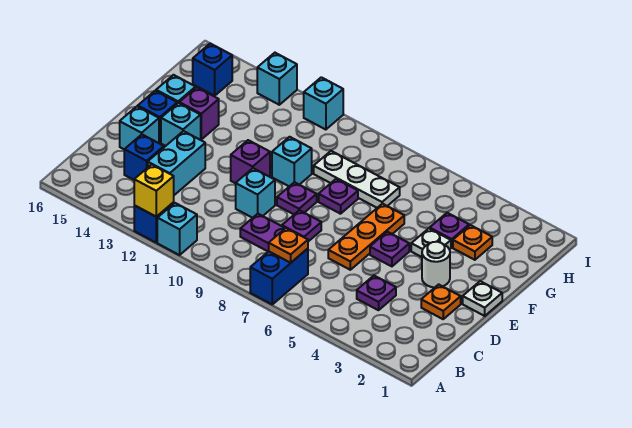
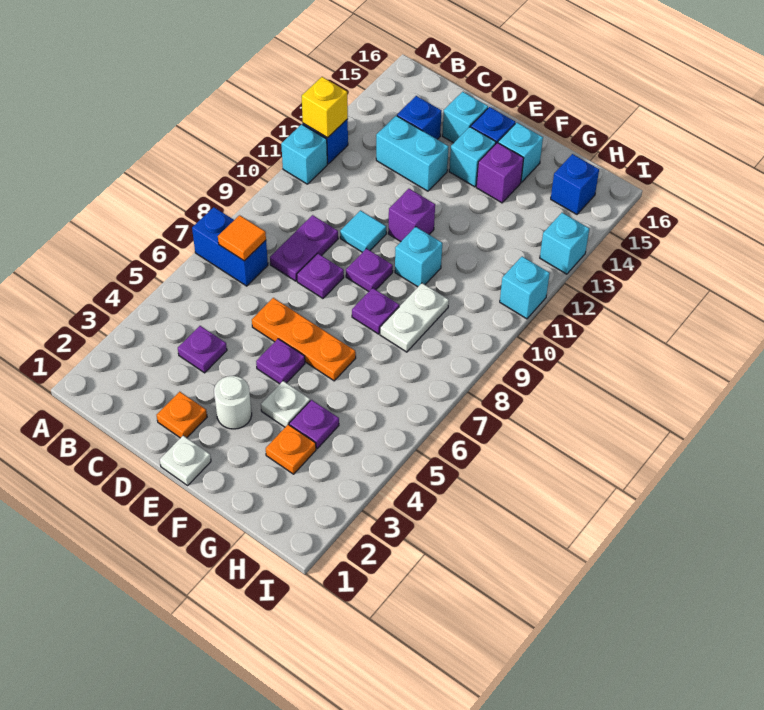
orange plate B7 level 2 -> orange tile B7 level 2
cyan brick D10 level 1 -> cyan tile D10 level 1
white plate G7:G9 level 1 -> white plate G8:G9 level 1

